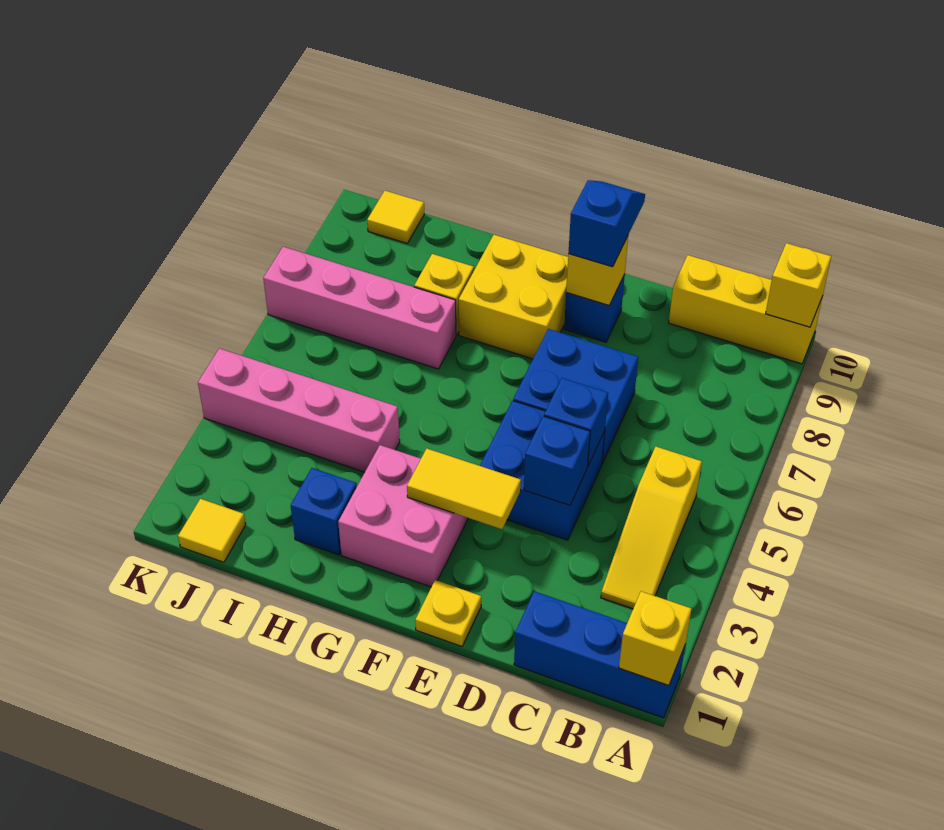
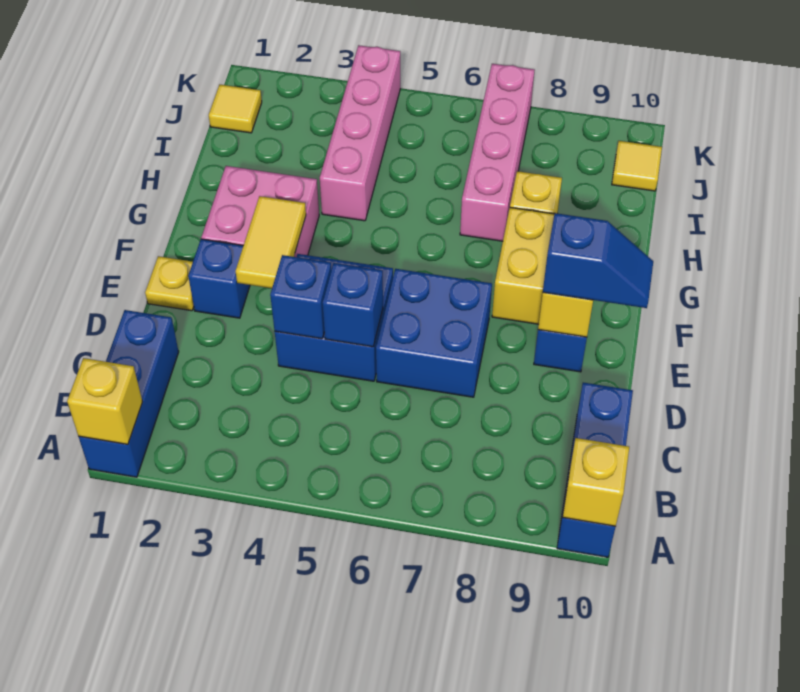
yellow brick A10:C10 level 1 -> blue brick A10:C10 level 1
yellow slope B3:B5 level 1 top 5 -> none
blue brick H2 level 1 -> blue brick E2 level 1

